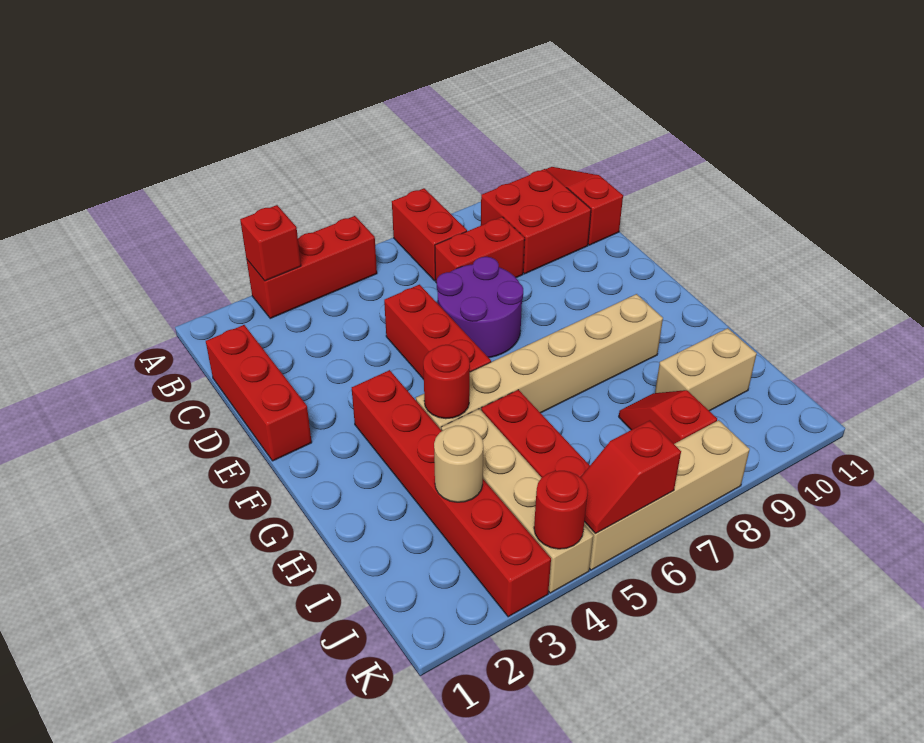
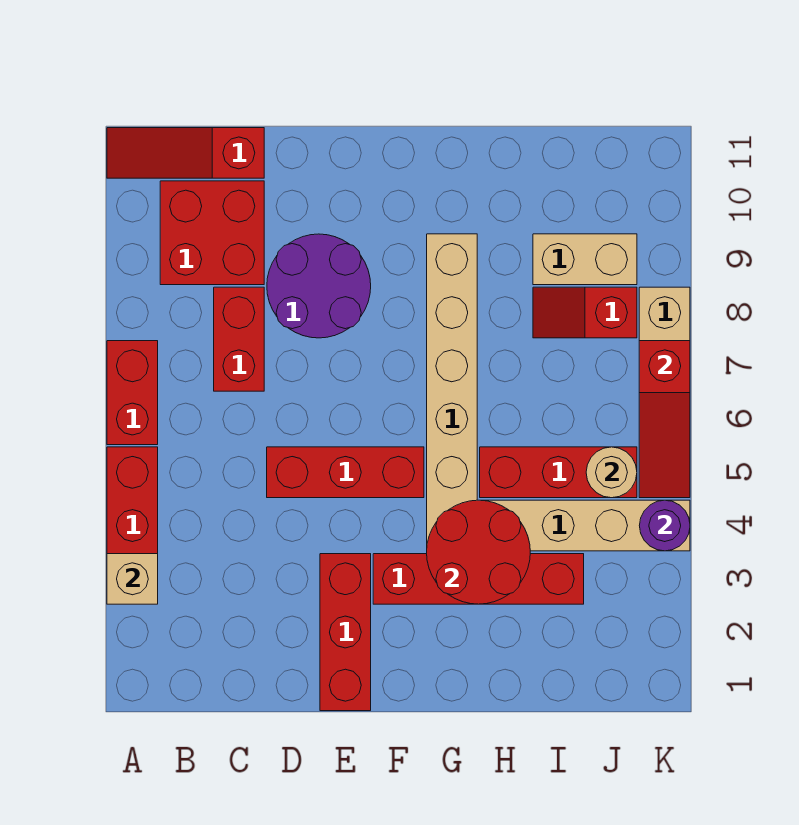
red brick A3 level 2 -> tan brick A3 level 2
red brick A7:B7 level 1 -> red brick A6:A7 level 1
red brick C1:E1 level 1 -> red brick E1:E3 level 1
purple round brick D6:E7 level 1 -> purple round brick D8:E9 level 1
red brick F3:K3 level 1 -> red brick F3:I3 level 1
red round brick G4 level 2 -> red round brick G3:H4 level 2
tan round brick I3 level 2 -> tan round brick J5 level 2
tan brick I9:I10 level 1 -> tan brick I9:J9 level 1
red round brick K4 level 2 -> purple round brick K4 level 2
red slope K5:K6 level 2 top 6 -> red slope K5:K7 level 2 top 7

